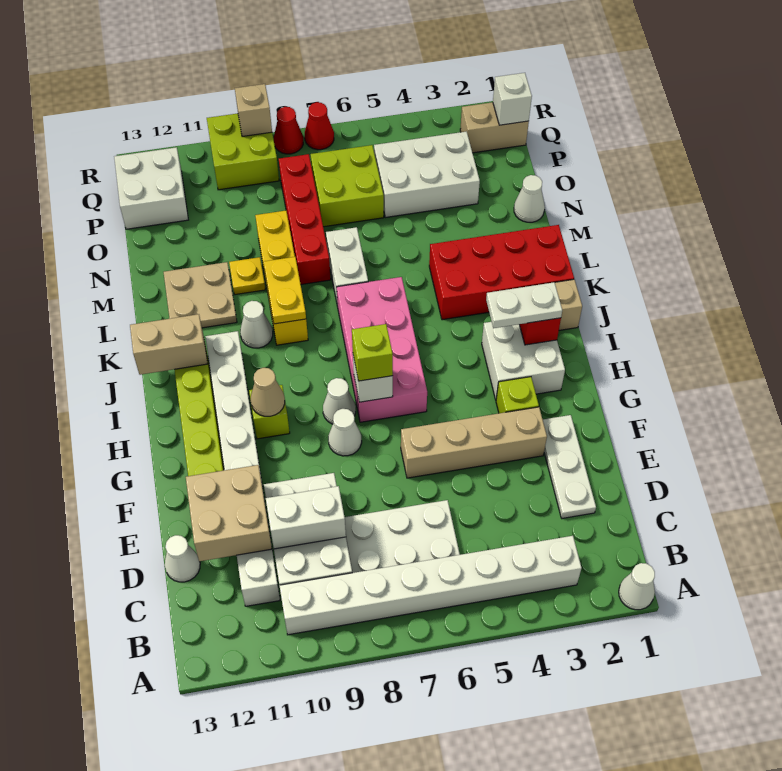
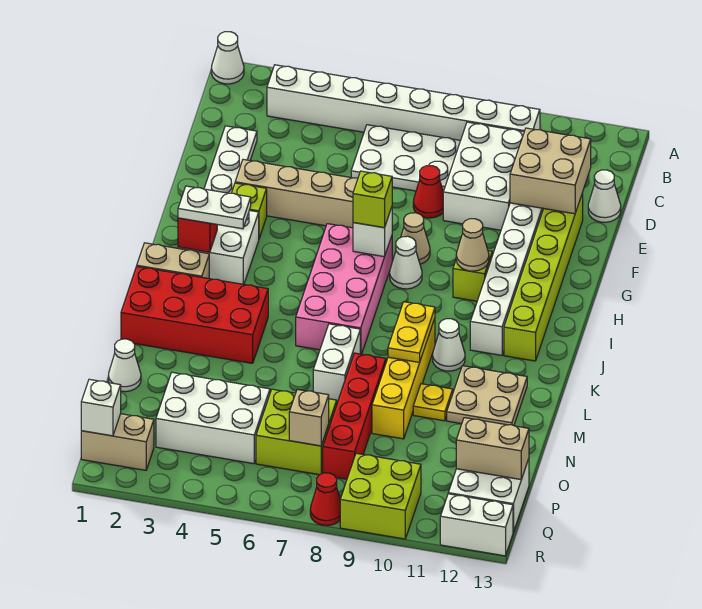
white brick D9:D10 level 2 -> white brick R12:R13 level 1
white cone G8 level 1 -> tan cone G8 level 1
tan brick J12:J13 level 2 -> tan brick P12:P13 level 2
red cone R7 level 1 -> red cone E8 level 1
tan brick R9 level 2 -> tan brick P7 level 2

